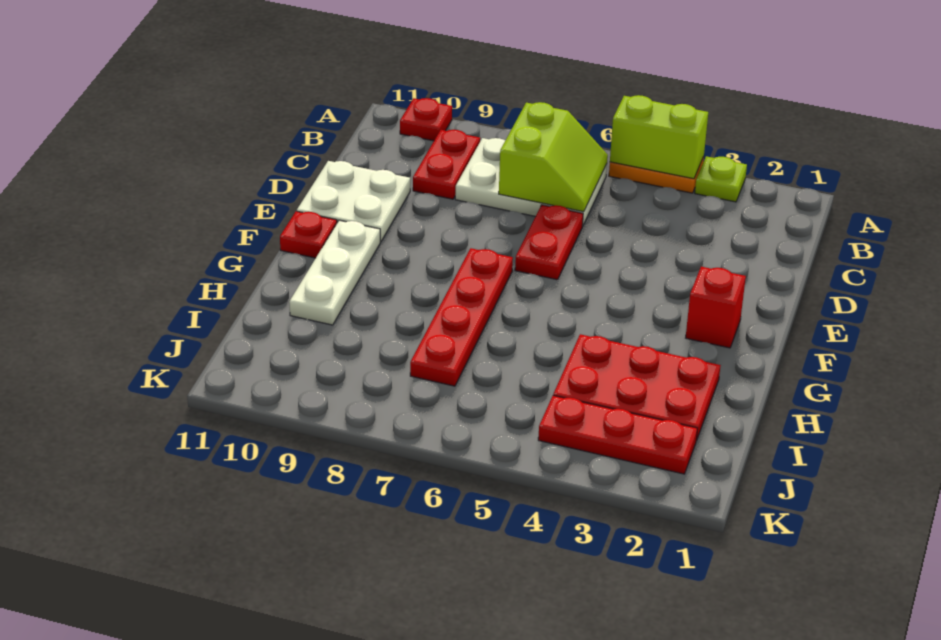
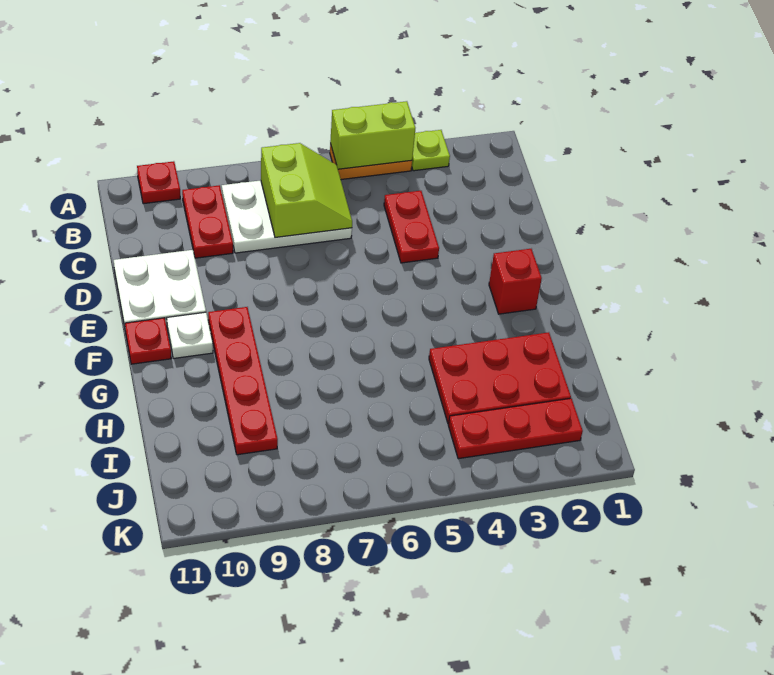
red plate D6:E6 level 1 -> red plate C4:D4 level 1
red plate F7:I7 level 1 -> red plate F9:I9 level 1
white plate F10:H10 level 1 -> white plate F10 level 1

